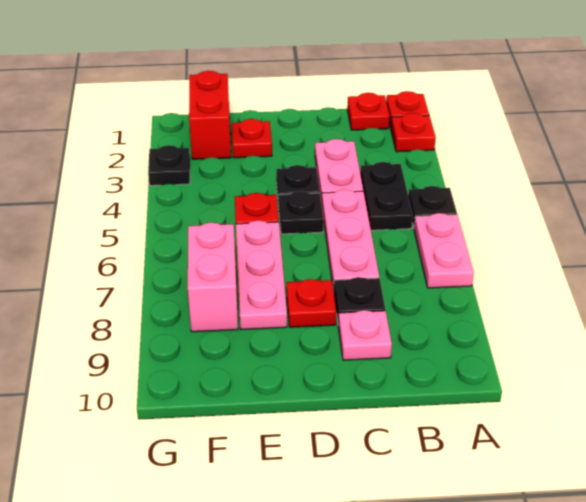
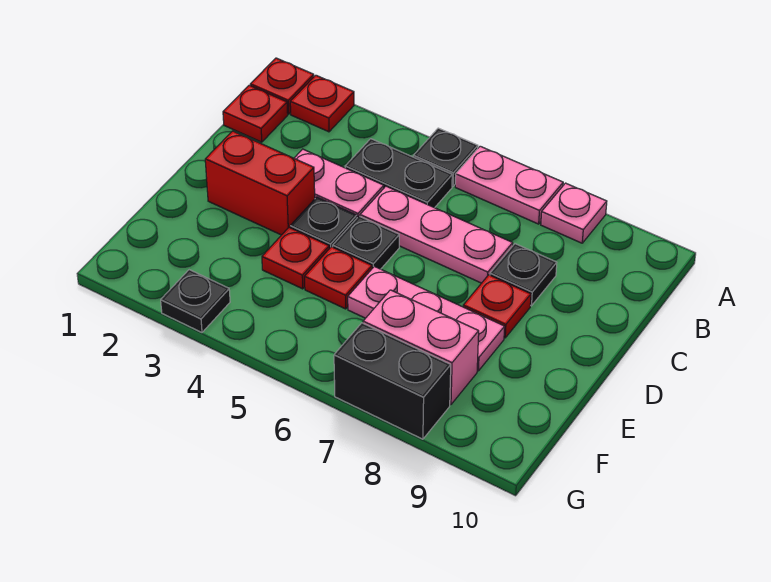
pink plate C9 level 1 -> pink plate A8 level 1
red plate E2 level 1 -> red plate E4 level 1
red brick F1:F2 level 1 -> red brick D2:D3 level 1
none -> black brick G7:G8 level 1

